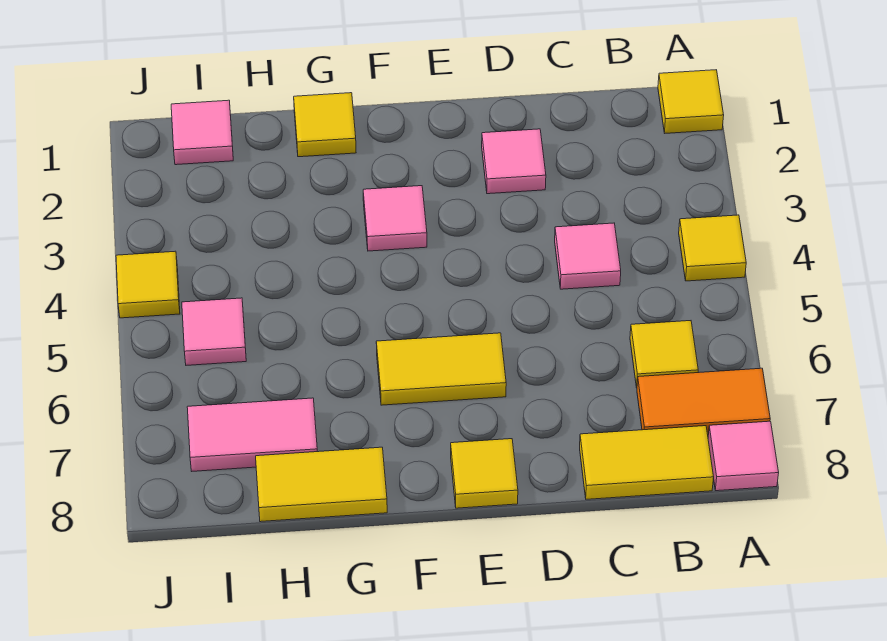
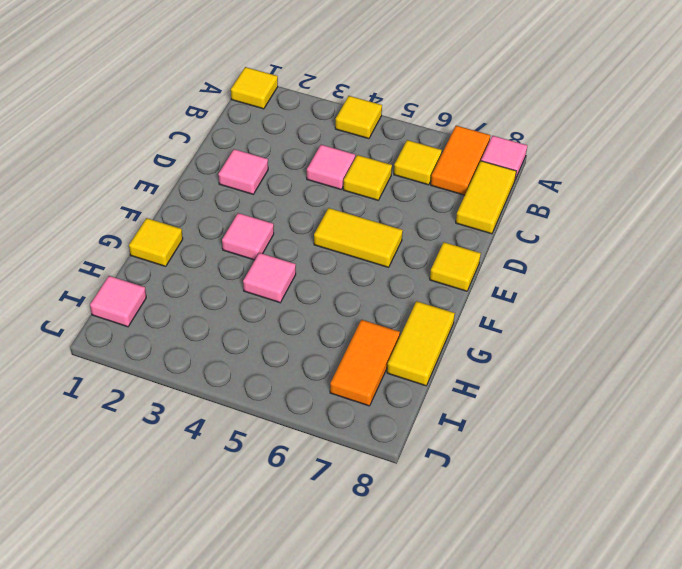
yellow tile E6:F6 level 1 -> yellow tile E5:E6 level 1
pink tile H7:I7 level 1 -> orange tile H7:I7 level 1
pink tile I5 level 1 -> pink tile G4 level 1
yellow tile J4 level 1 -> yellow tile C5 level 1

